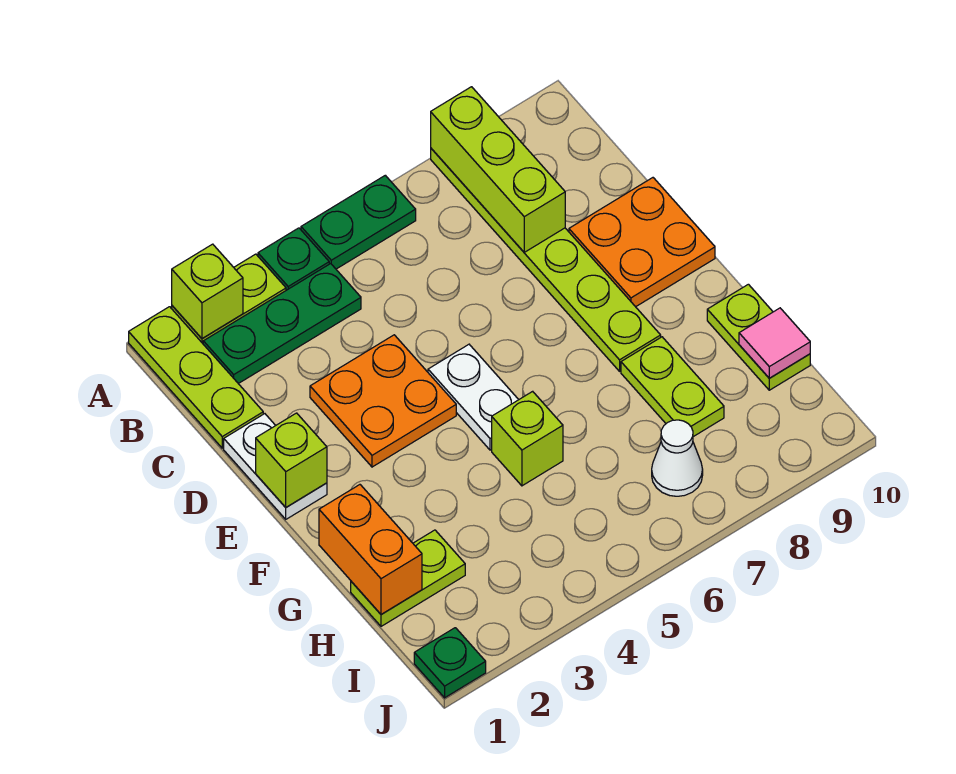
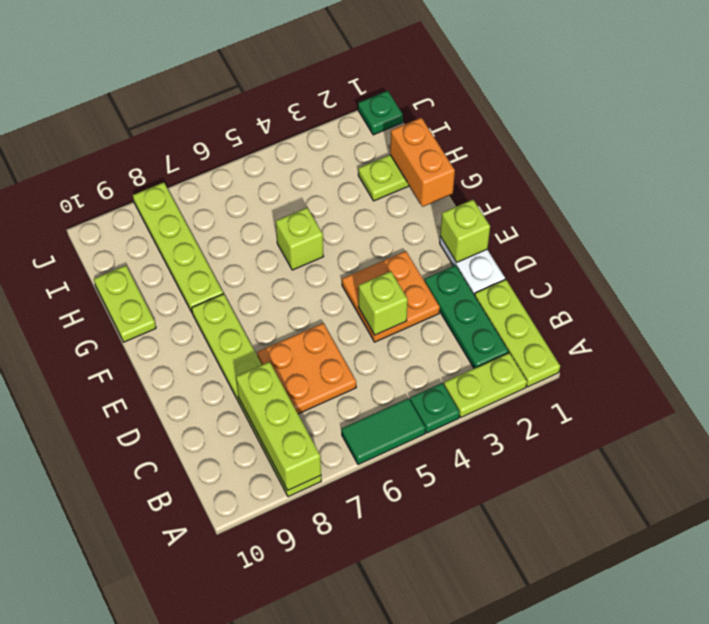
lime brick A2 level 2 -> lime brick D4 level 2
green plate A5:A6 level 1 -> green tile A5:A6 level 1
green plate B2:B4 level 1 -> green plate B2:D2 level 1
orange plate D9:E10 level 1 -> orange plate C6:D7 level 1
white plate E5:F5 level 1 -> none
lime plate G8:H8 level 1 -> lime plate G8:J8 level 1
pink tile H10 level 2 -> none
white cone I7 level 1 -> none

